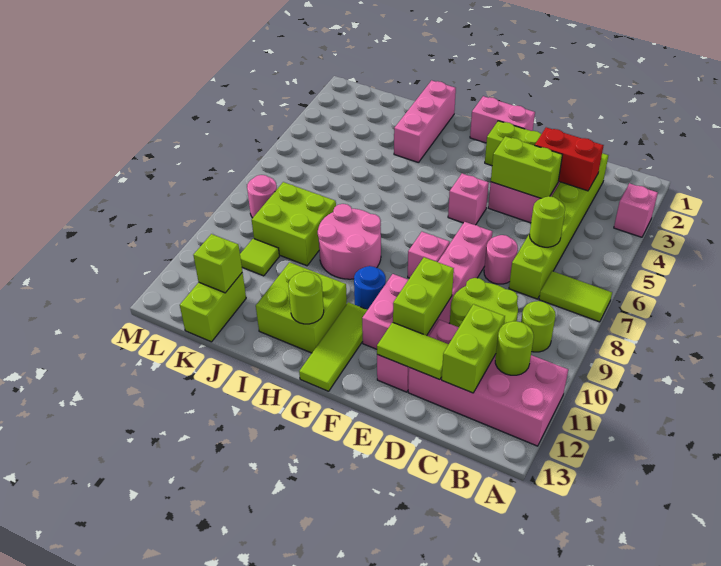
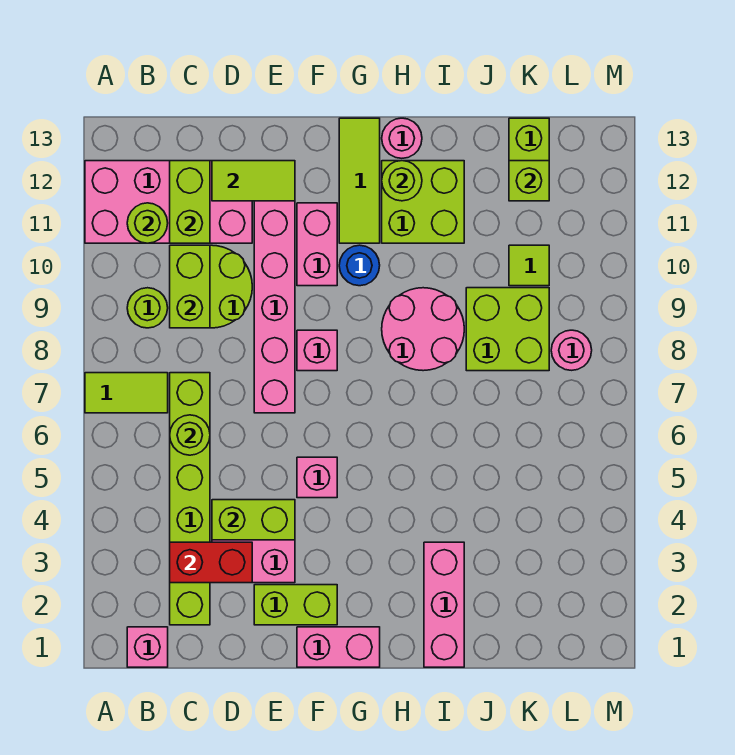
pink brick A3 level 1 -> pink brick B1 level 1
pink round brick D7 level 1 -> pink round brick H13 level 1
lime brick E10:E11 level 2 -> lime brick C9:C10 level 2

